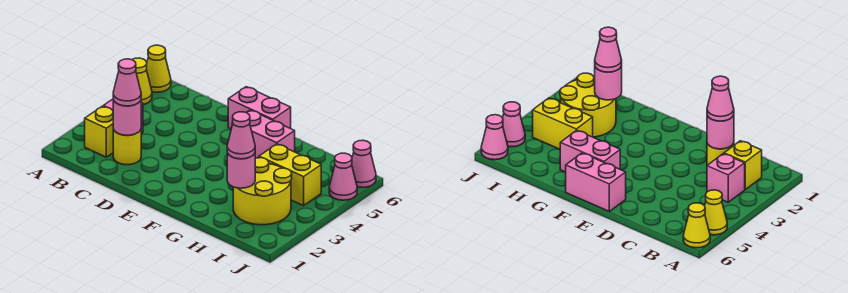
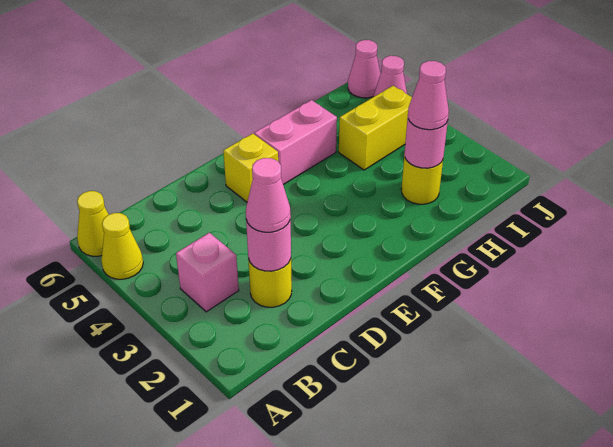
yellow brick B2 level 1 -> yellow brick E5 level 1
pink brick E6:F6 level 1 -> none
yellow round brick H2:I3 level 1 -> yellow round brick H2 level 1

